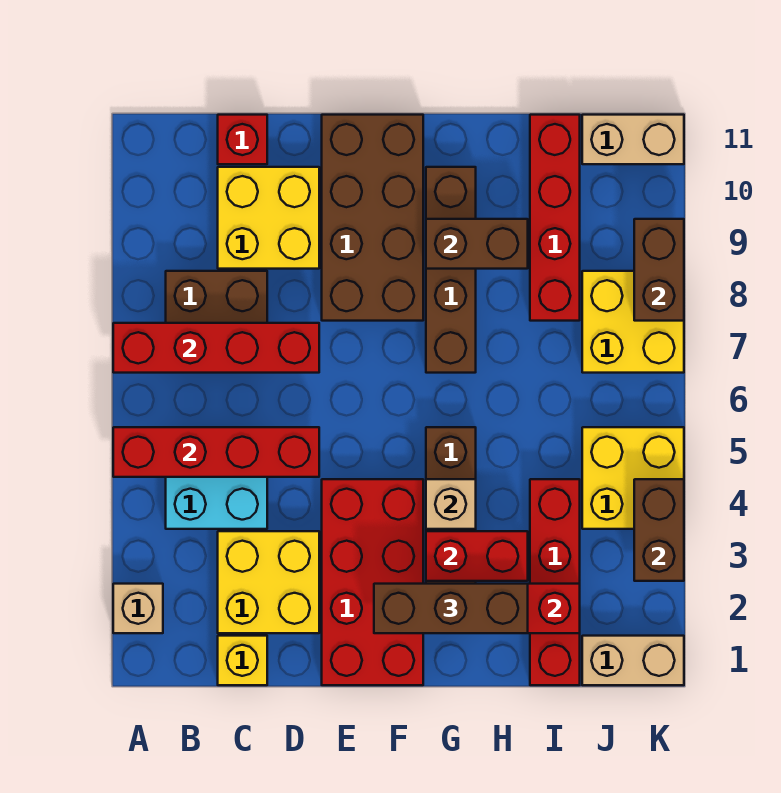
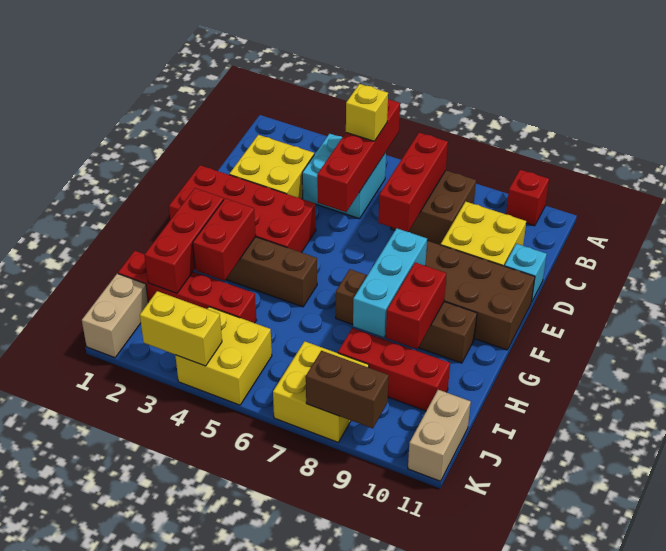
tan brick A2 level 1 -> none
red brick A7:D7 level 2 -> red brick B7:D7 level 2
yellow brick C1 level 1 -> yellow brick B5 level 3
red brick C11 level 1 -> red brick A10 level 1
none -> cyan brick D11 level 1
brown brick F2:H2 level 3 -> none
none -> cyan brick F8:H8 level 2
tan brick G4 level 2 -> none
brown brick G9:H9 level 2 -> red brick G9:H9 level 2
red brick I8:I11 level 1 -> red brick I8:I10 level 1
brown brick K3:K4 level 2 -> yellow brick K3:K4 level 2

